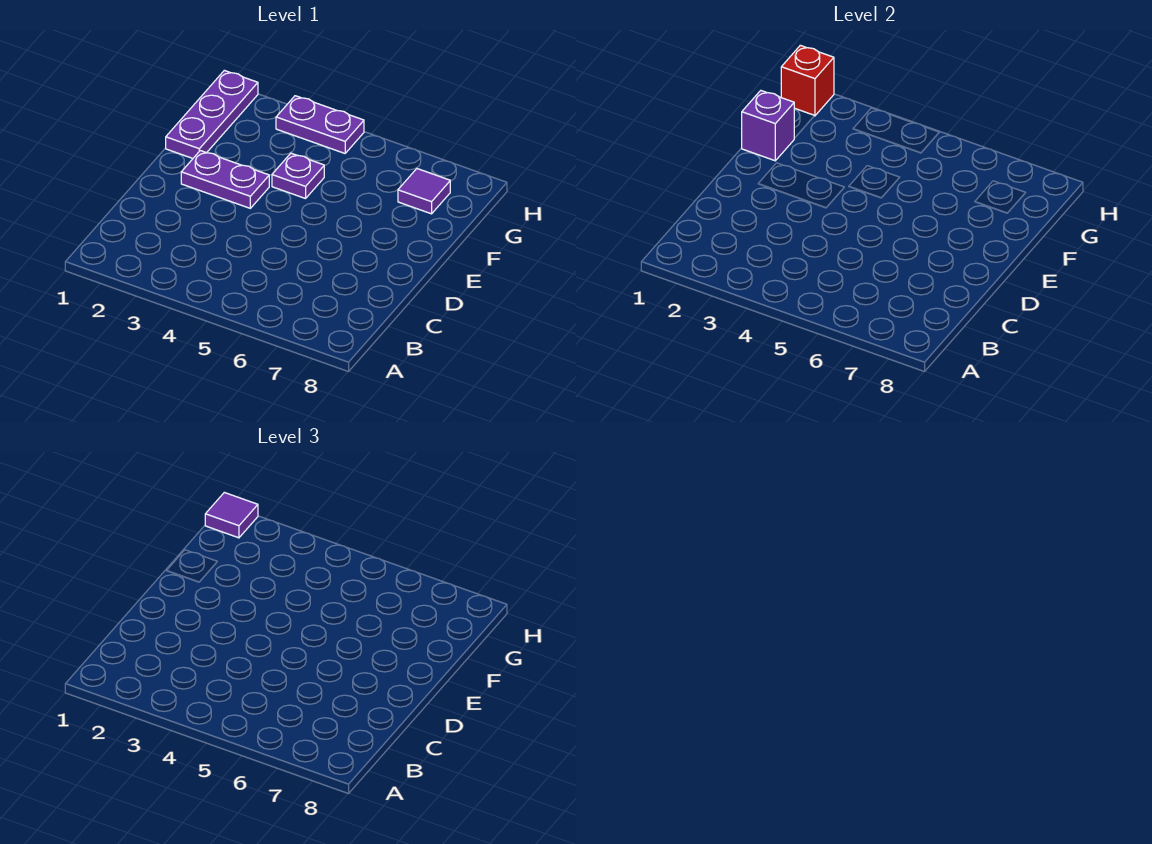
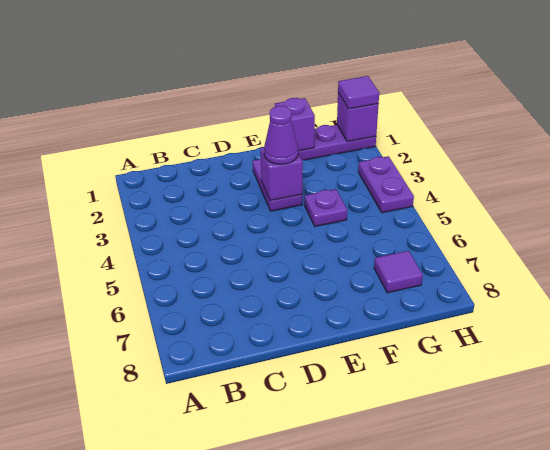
none -> purple brick E3 level 2
none -> purple cone E3 level 3
red brick H1 level 2 -> purple brick H1 level 2

